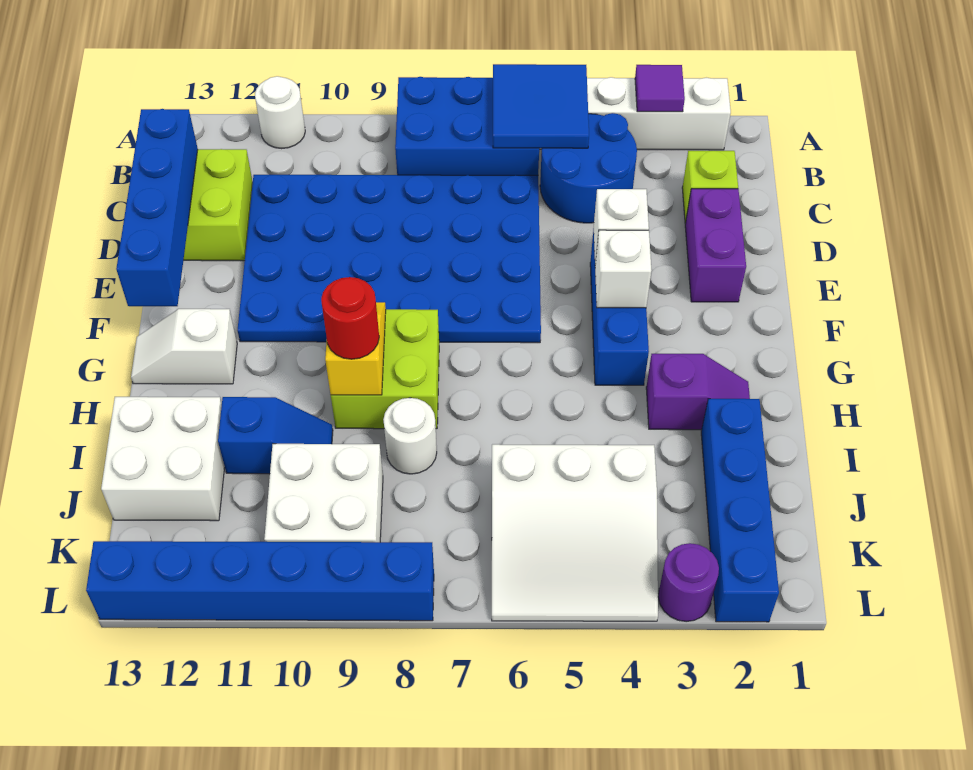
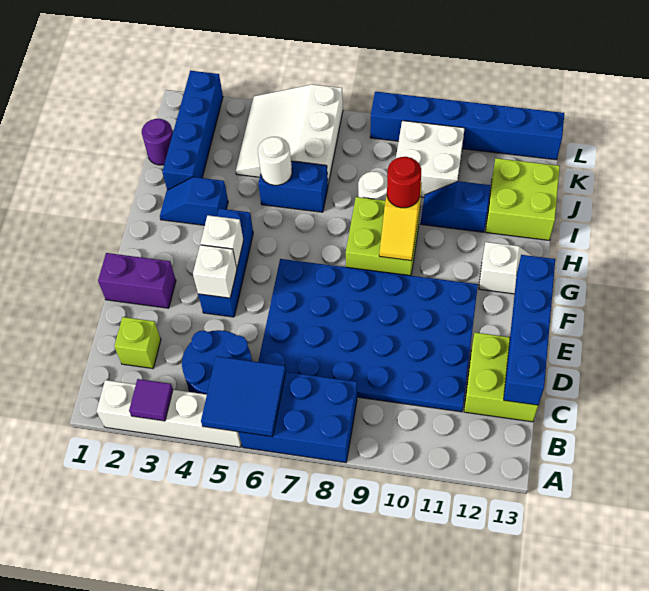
white round brick A11 level 1 -> white round brick I5 level 2
purple brick D2:E2 level 1 -> purple brick E1:E2 level 1
purple slope H2:H3 level 1 top 3 -> blue slope H2:H3 level 1 top 3
none -> blue brick I5:I6 level 1
white brick I12:J13 level 1 -> lime brick I12:J13 level 1
white slope J4:L6 level 1 top J -> white slope J4:L6 level 1 top 6
purple round brick L3 level 1 -> purple round brick J1 level 1

